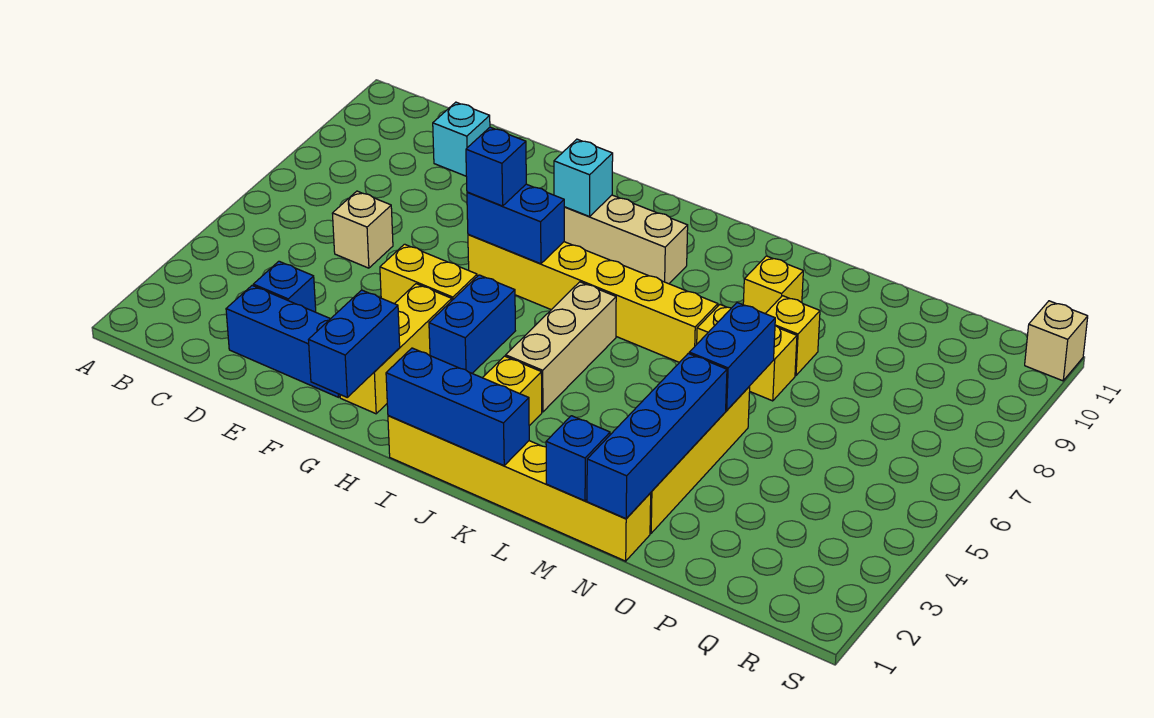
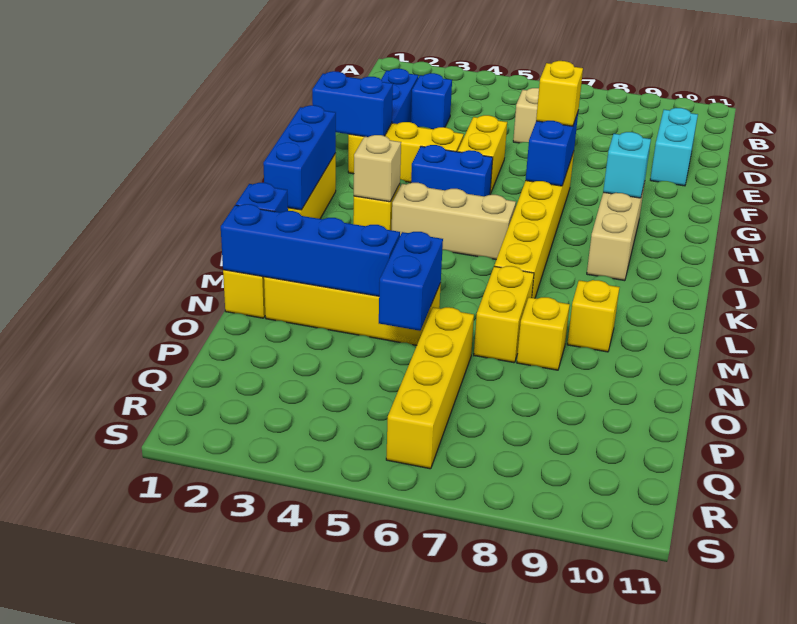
cyan brick D10 level 1 -> cyan brick D10:E10 level 1
blue brick G7 level 3 -> yellow brick G7 level 3
blue brick N5:N6 level 2 -> blue brick N5:O5 level 2
none -> yellow brick O6:R6 level 1
tan brick S11 level 1 -> tan brick J3 level 2

